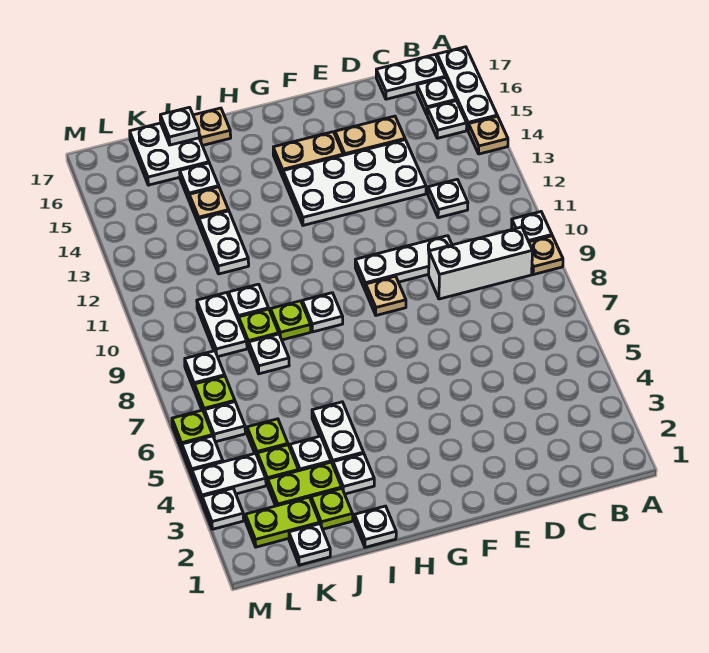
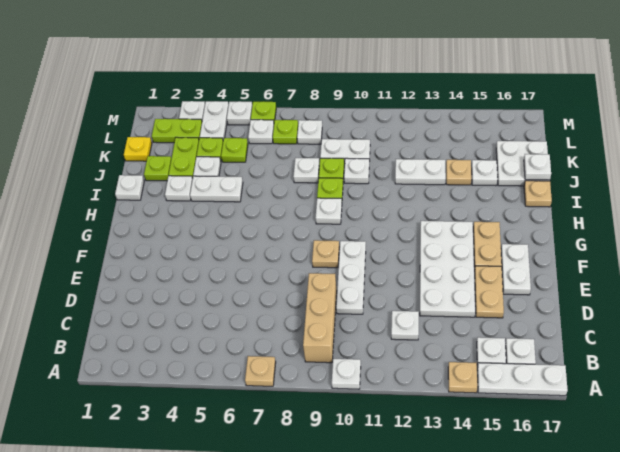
tan plate A9 level 1 -> tan plate A7 level 1
white brick B9:D9 level 1 -> tan brick B9:D9 level 1
white plate B17:C17 level 1 -> white plate E16:F16 level 1
white plate K1 level 1 -> yellow plate K1 level 1
lime plate K2:L2 level 1 -> lime plate L2:L3 level 1

